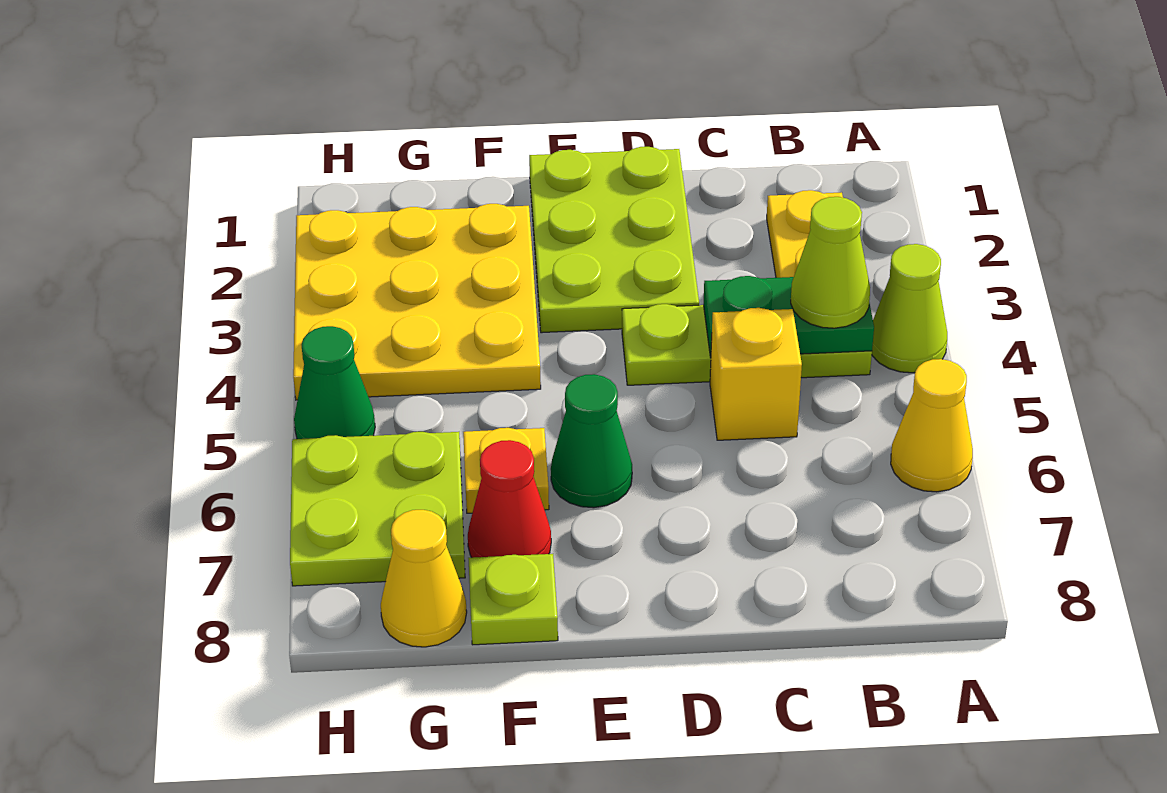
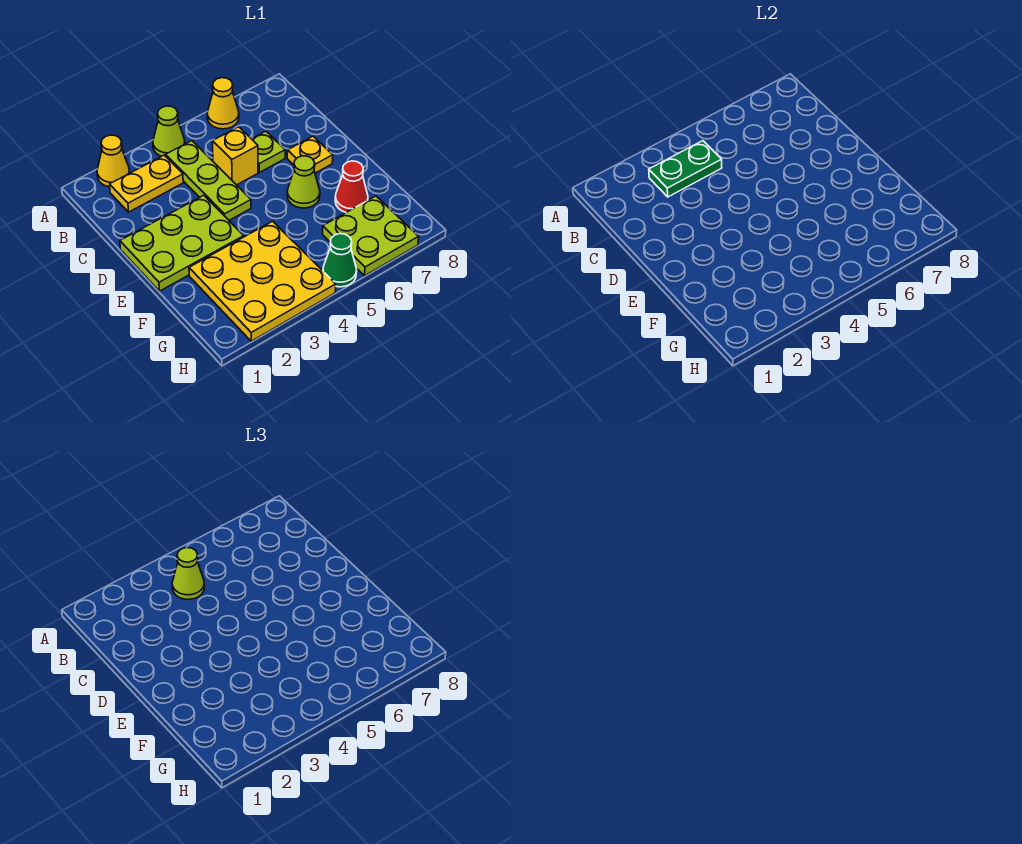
green plate B4:C4 level 2 -> green plate B3:B4 level 2
green cone E6 level 1 -> lime cone E6 level 1
yellow plate F6 level 1 -> yellow plate D7 level 1
lime plate F8 level 1 -> lime plate C6 level 1
yellow cone G8 level 1 -> yellow cone A2 level 1

